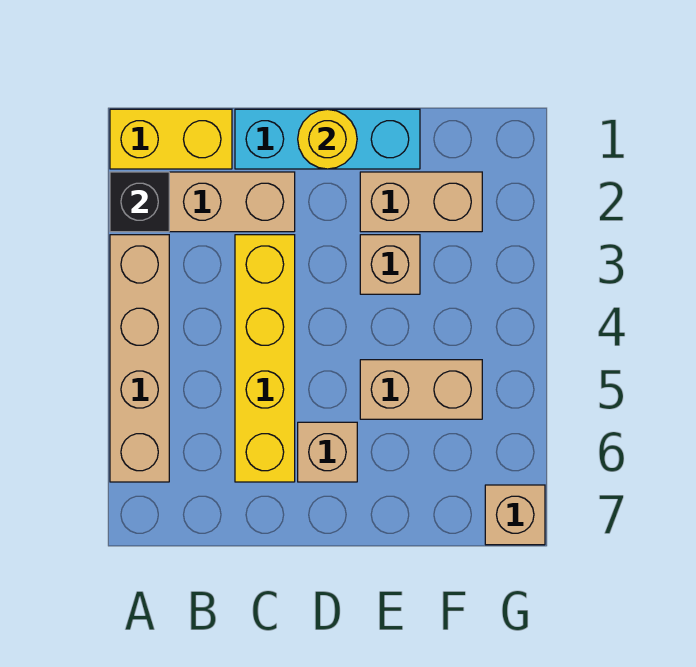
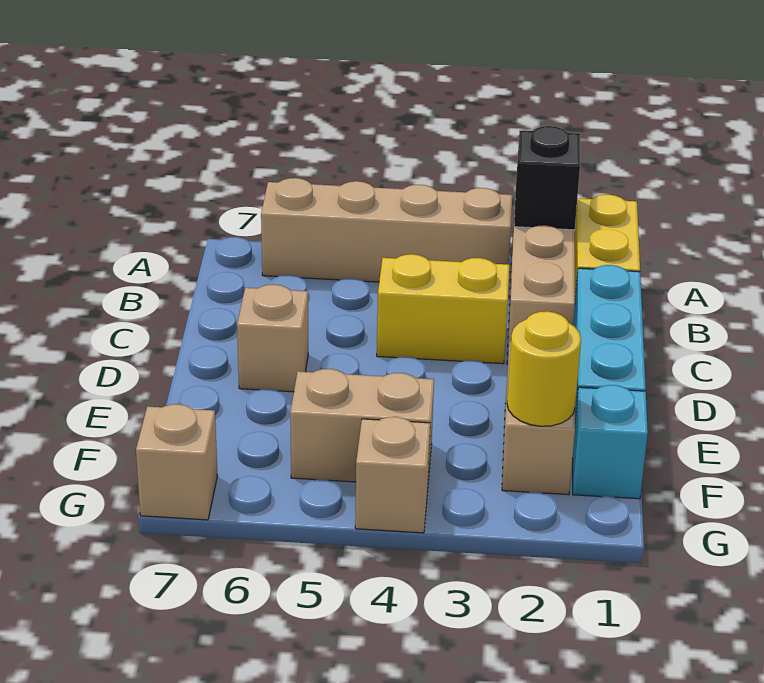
yellow brick C3:C6 level 1 -> yellow brick C3:C4 level 1
yellow round brick D1 level 2 -> yellow round brick F2 level 2
tan brick E3 level 1 -> tan brick G4 level 1
tan brick E5:F5 level 1 -> tan brick F4:F5 level 1
none -> cyan brick F1 level 1

